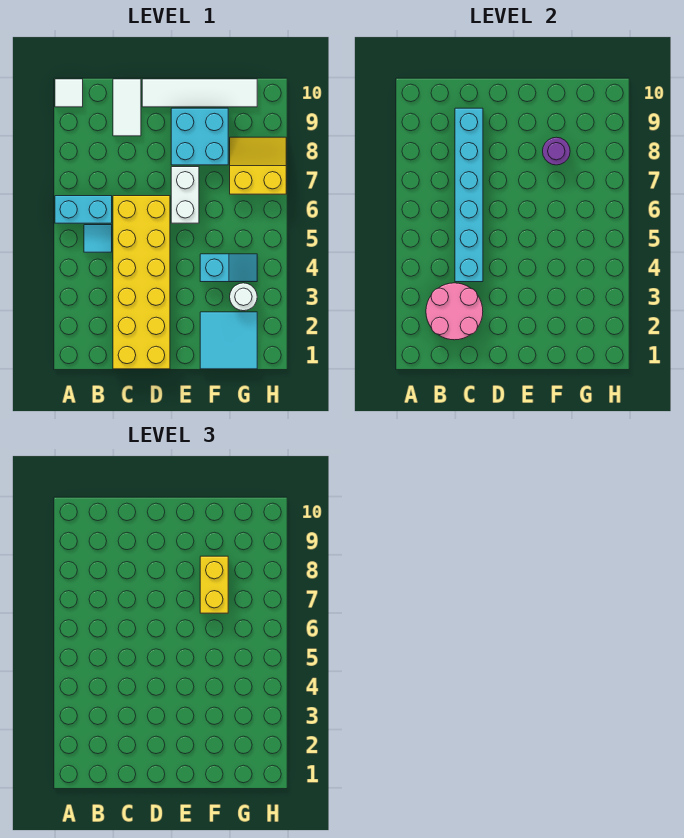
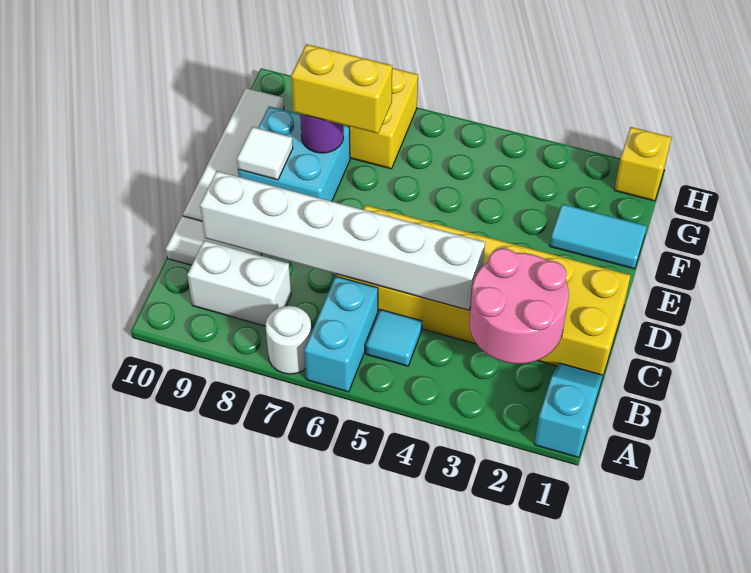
white tile A10 level 1 -> white tile E9 level 2
cyan brick C4:C9 level 2 -> white brick C4:C9 level 2
white brick E6:E7 level 1 -> white brick B8:B9 level 1
cyan tile F1:G2 level 1 -> cyan tile F1:F2 level 1
cyan slope F4:G4 level 1 top F -> cyan slope A1:B1 level 1 top A
white round brick G3 level 1 -> white round brick A7 level 1
none -> yellow brick H1 level 1

